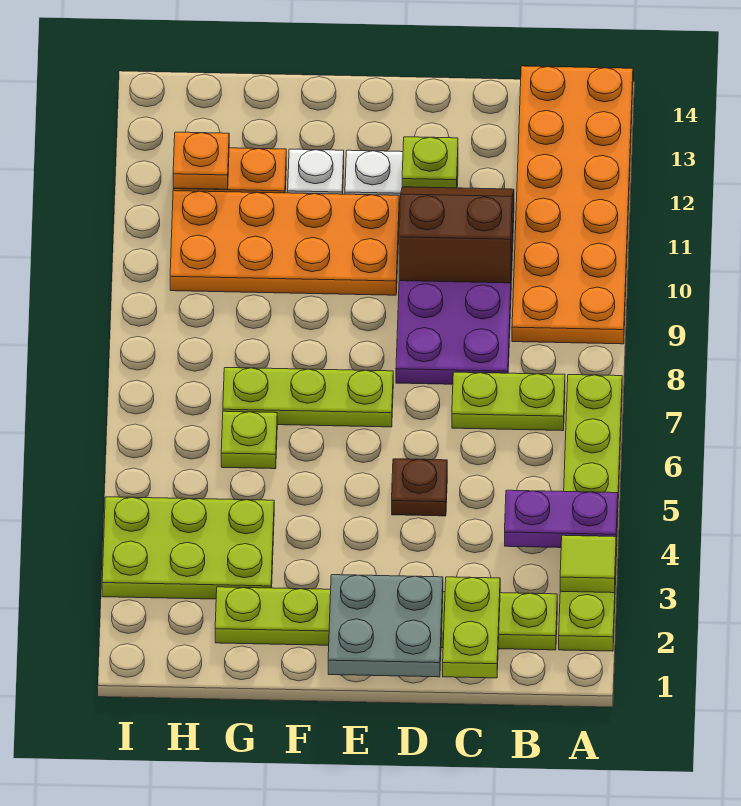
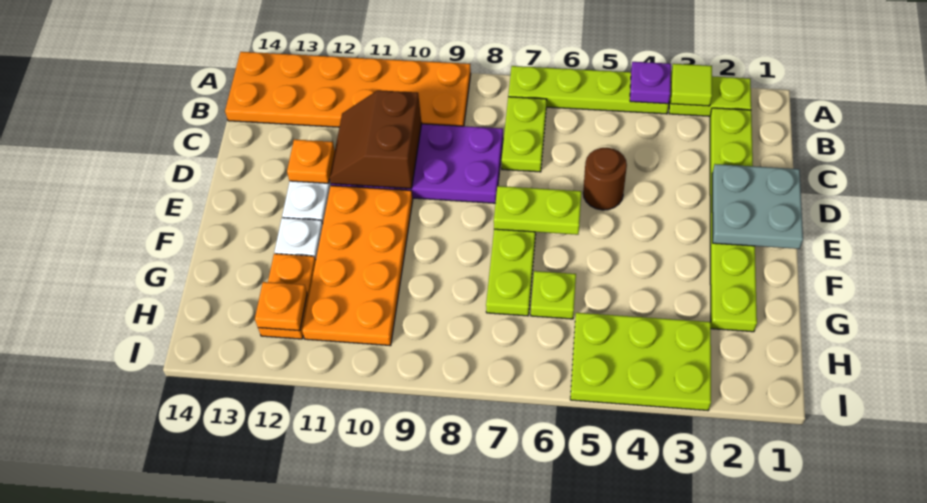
purple plate A4:B4 level 2 -> purple plate A4 level 2
lime plate C1:C2 level 2 -> lime plate E6:E7 level 2
brown plate D5 level 1 -> brown round brick D5 level 1
lime plate D12 level 2 -> orange plate D12 level 2
lime plate G3:I4 level 1 -> lime plate H3:I5 level 1

